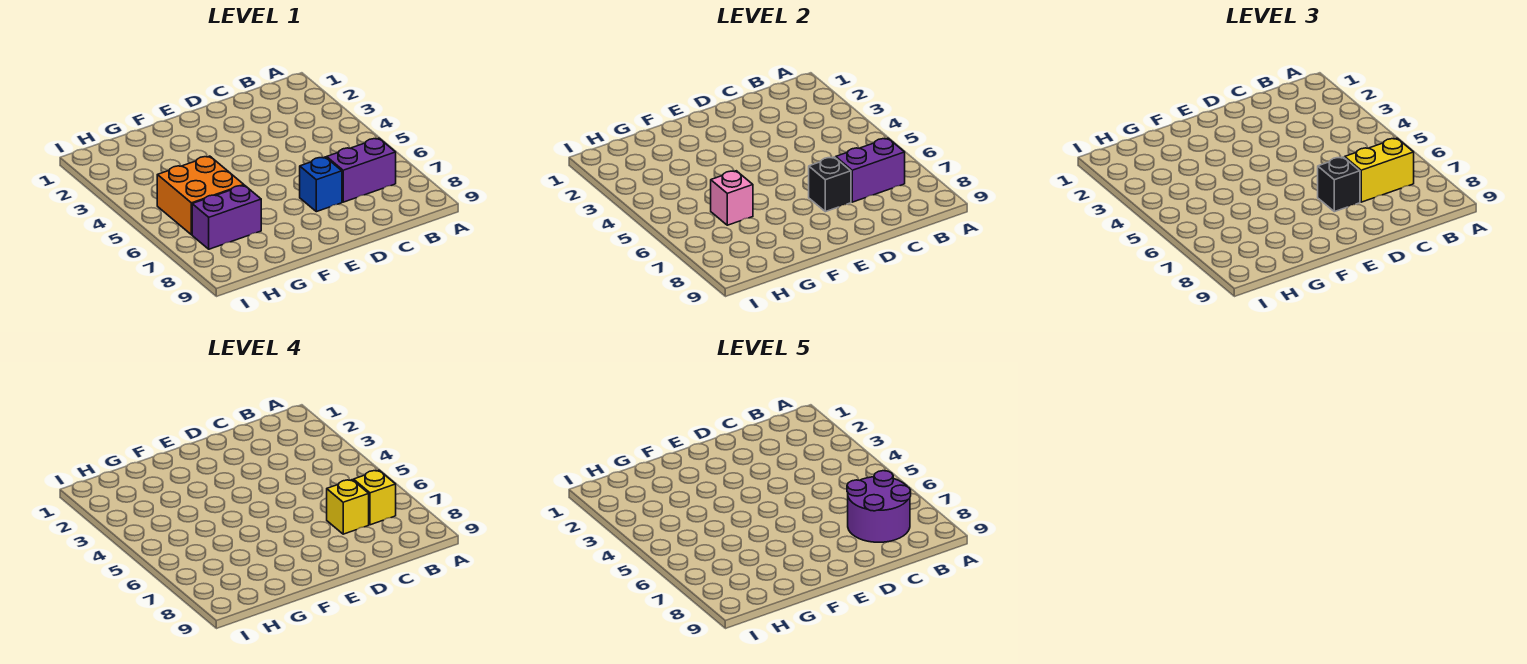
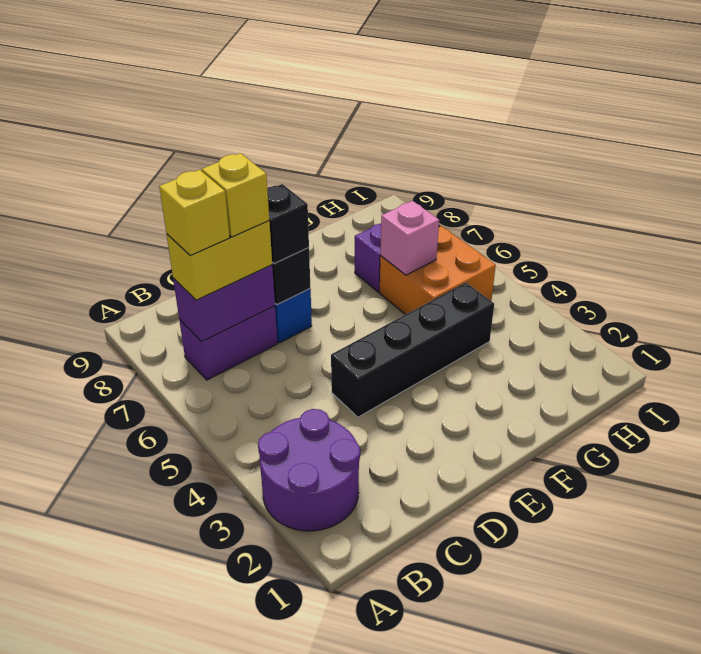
purple round brick B7:C8 level 5 -> purple round brick A2:B3 level 1
none -> black brick D4:G4 level 1

